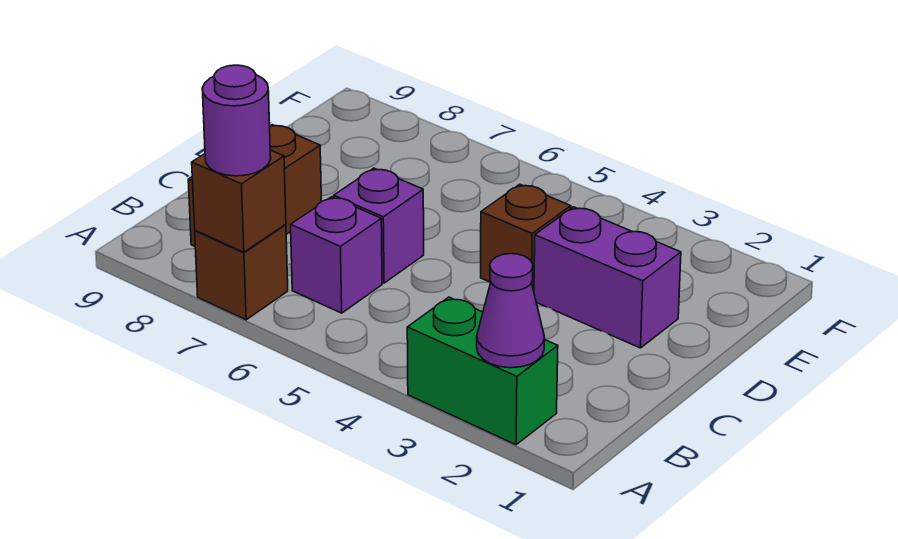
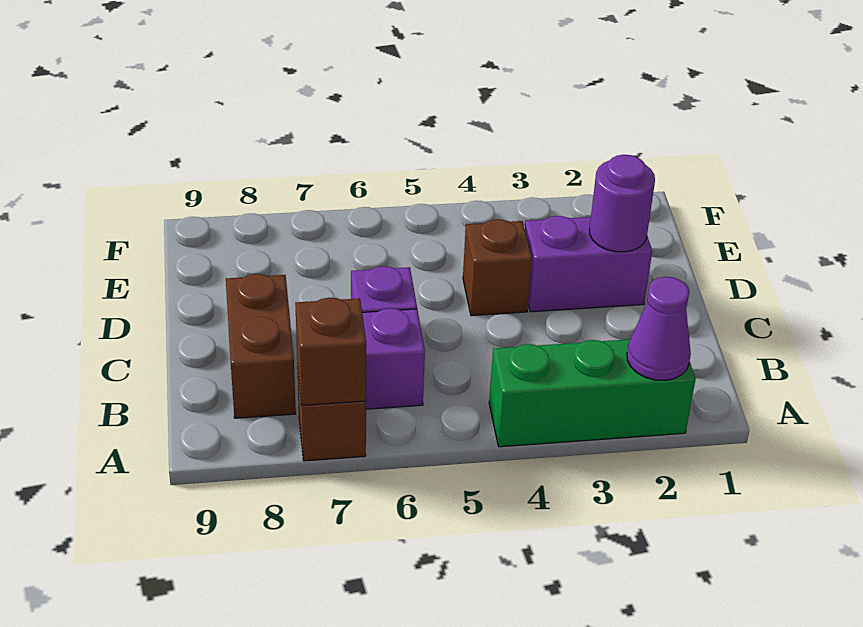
green brick A2:A3 level 1 -> green brick A2:A4 level 1
purple round brick A7 level 3 -> purple round brick D2 level 2

